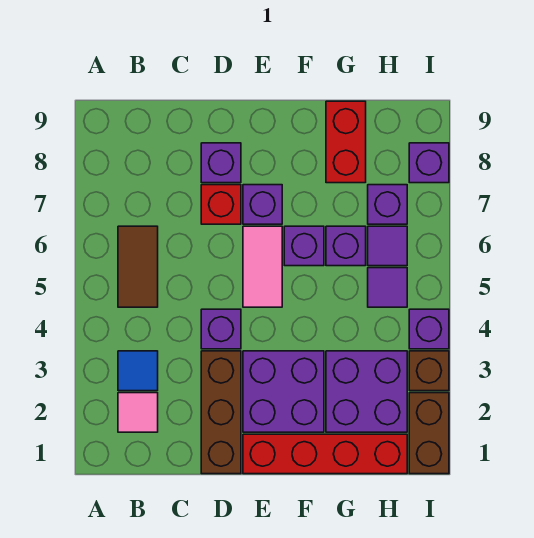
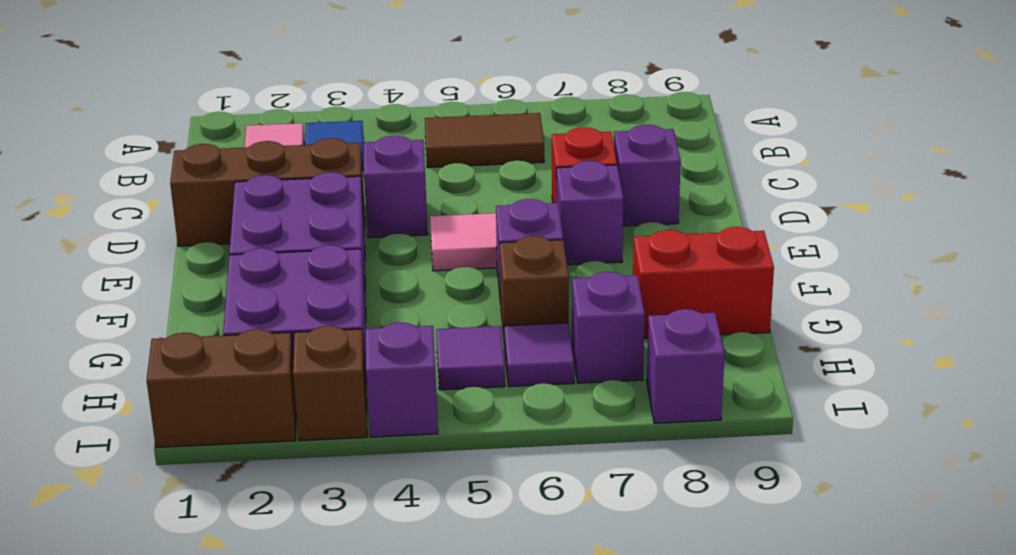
red brick E1:H1 level 1 -> none
purple brick G6 level 1 -> brown brick G6 level 1

